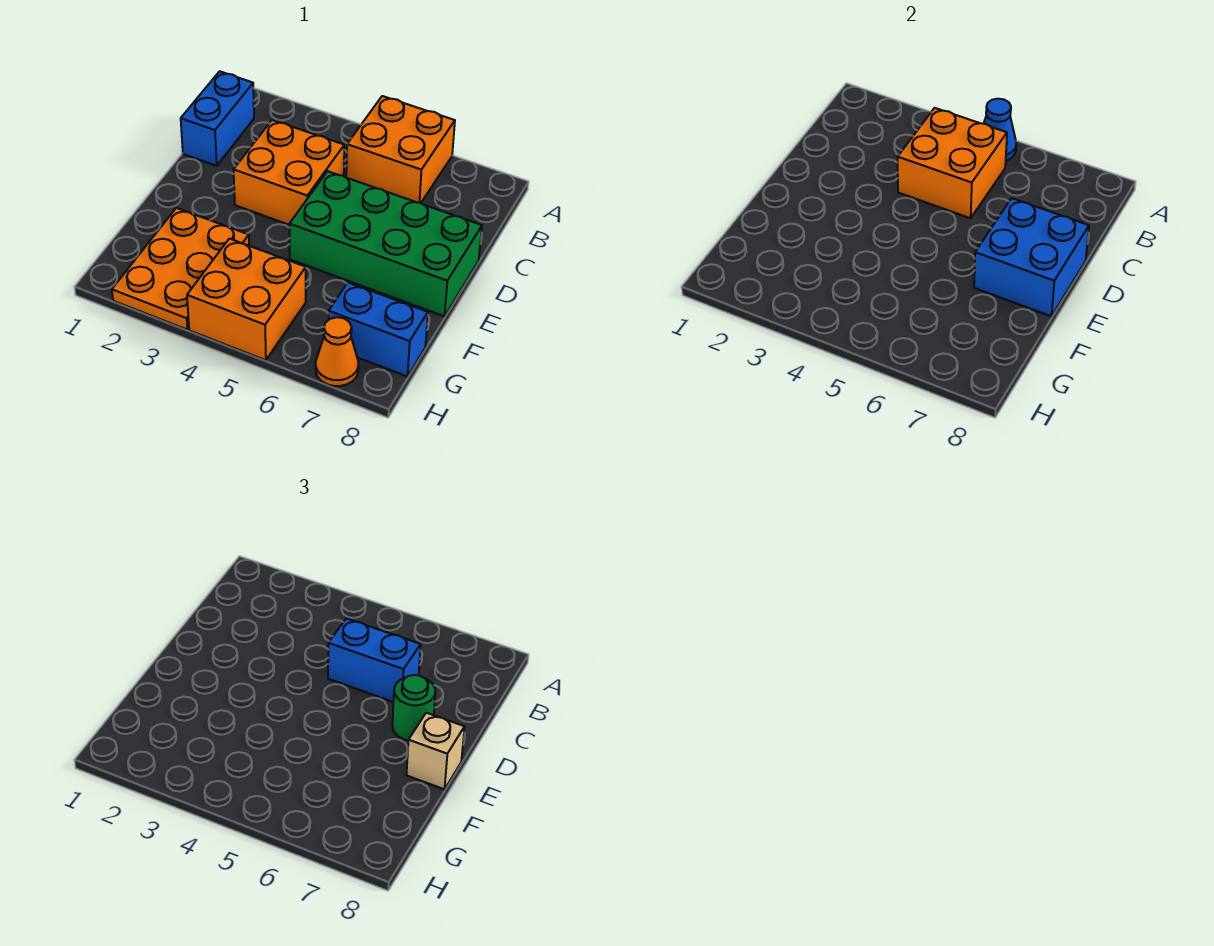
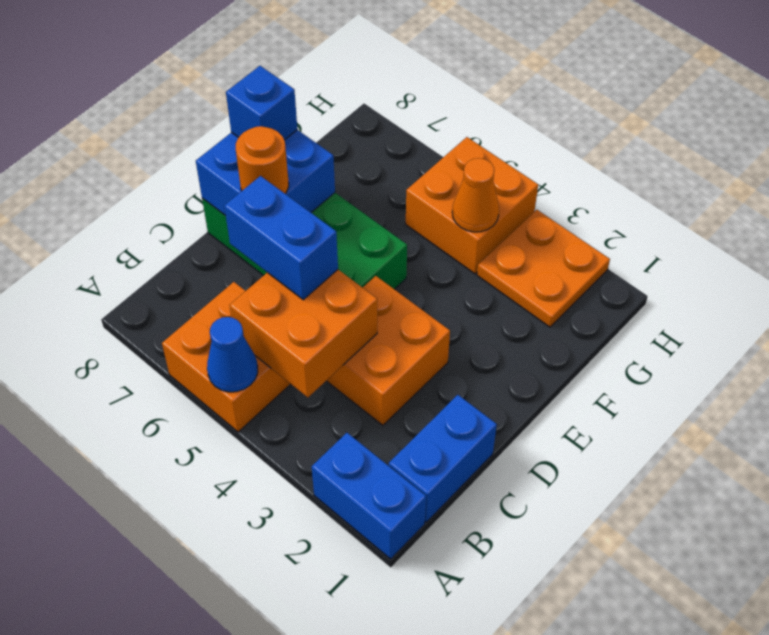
green round brick D7 level 3 -> orange round brick D7 level 3
tan brick E8 level 3 -> blue brick E8 level 3
orange plate F2:H3 level 1 -> orange plate G2:H3 level 1
blue brick G7:G8 level 1 -> blue brick A1:A2 level 1
orange cone H7 level 1 -> orange cone G4 level 2

